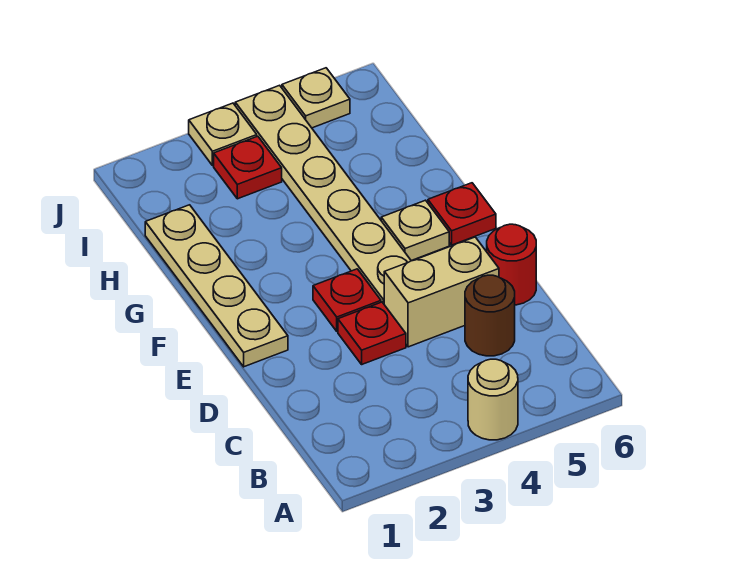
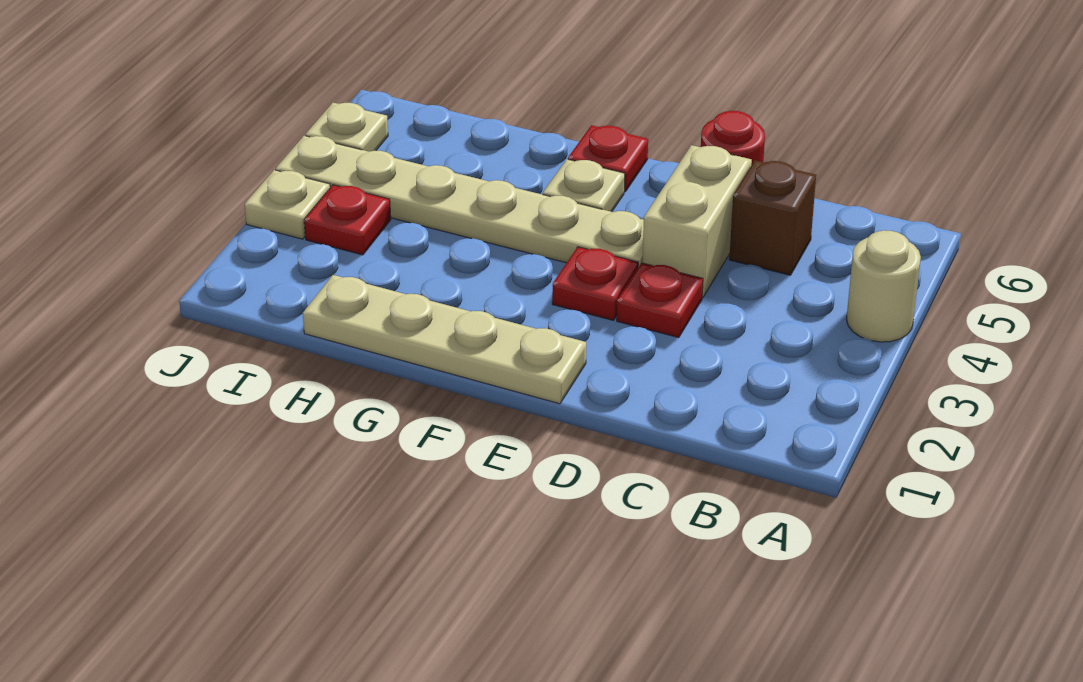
brown round brick C5 level 1 -> brown brick C5 level 1

